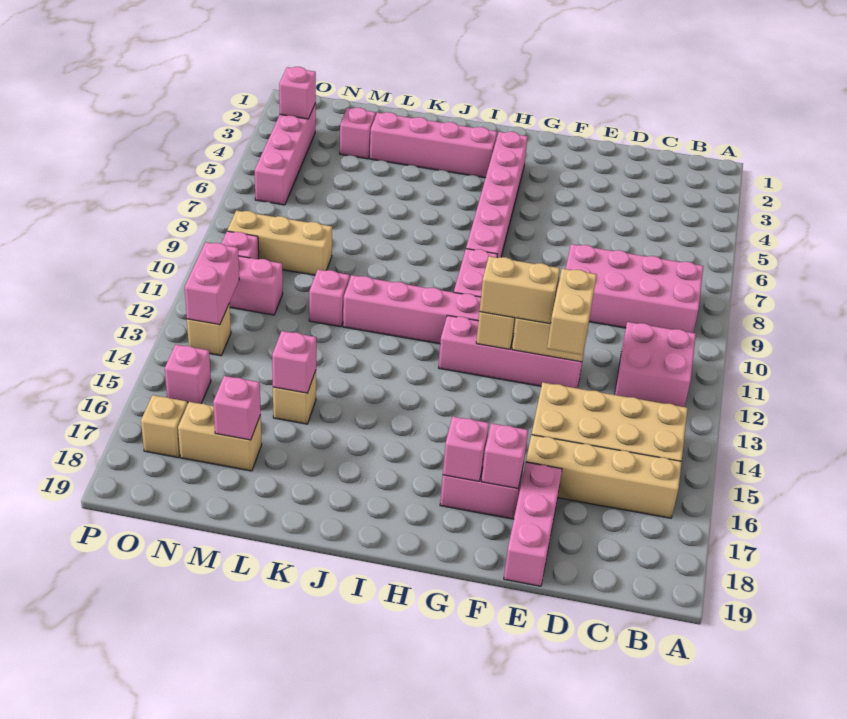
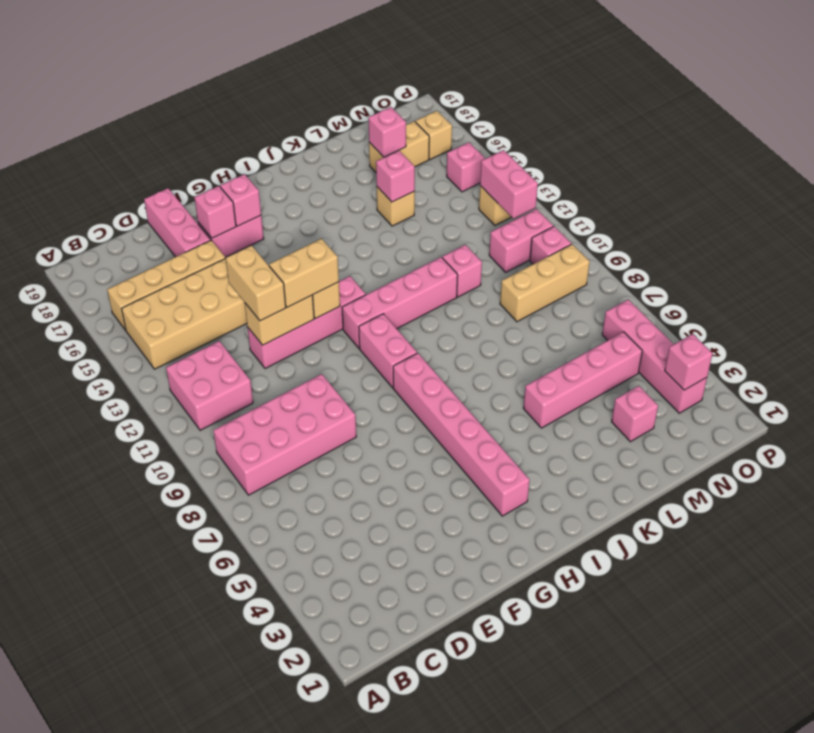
pink brick I3:L3 level 1 -> pink brick K5:N5 level 1

